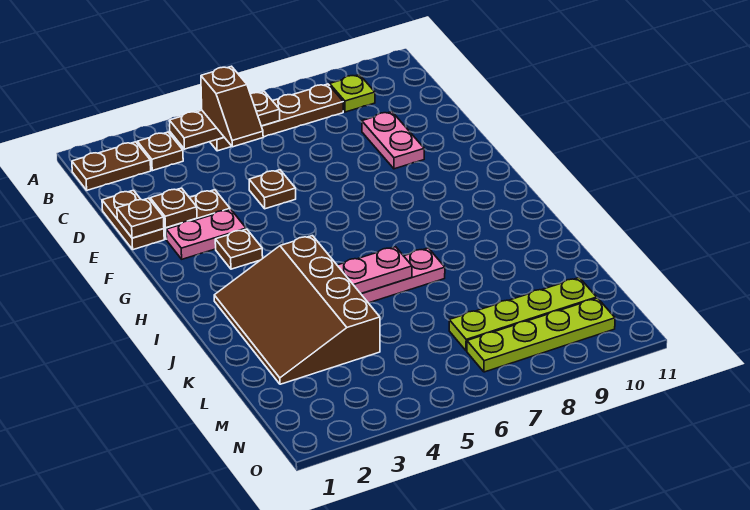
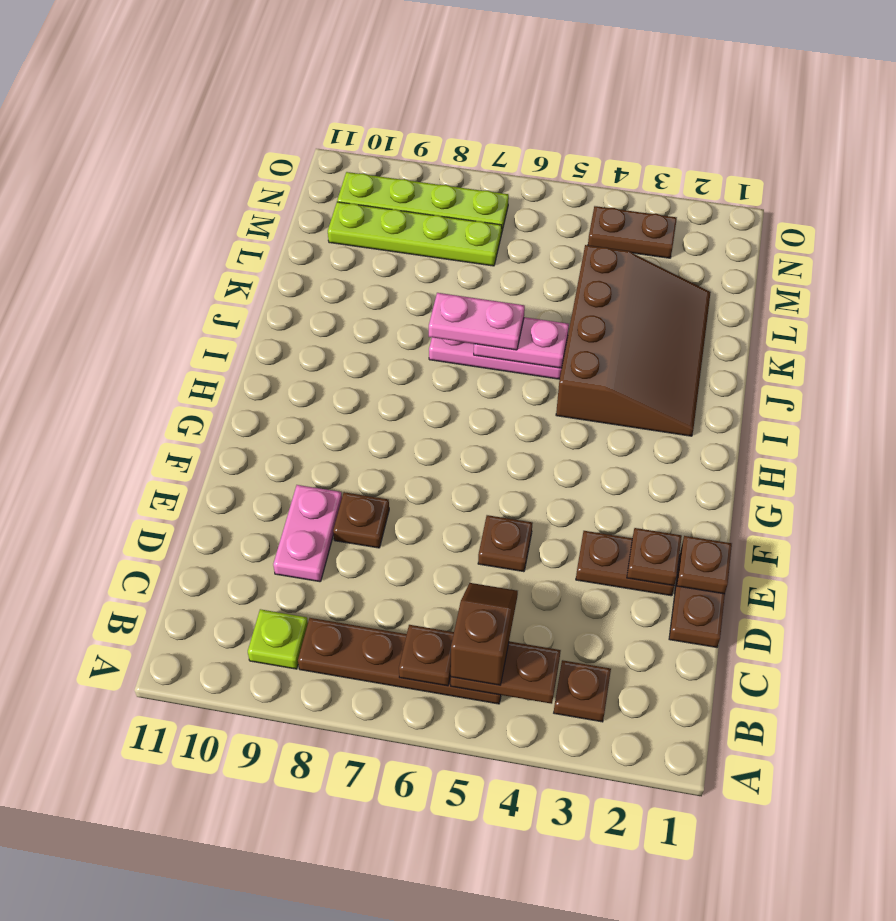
brown plate B1:B2 level 1 -> brown plate N3:N4 level 1
pink plate F2:F3 level 1 -> pink plate J6:J7 level 3
brown plate G3 level 1 -> brown plate E8 level 1

